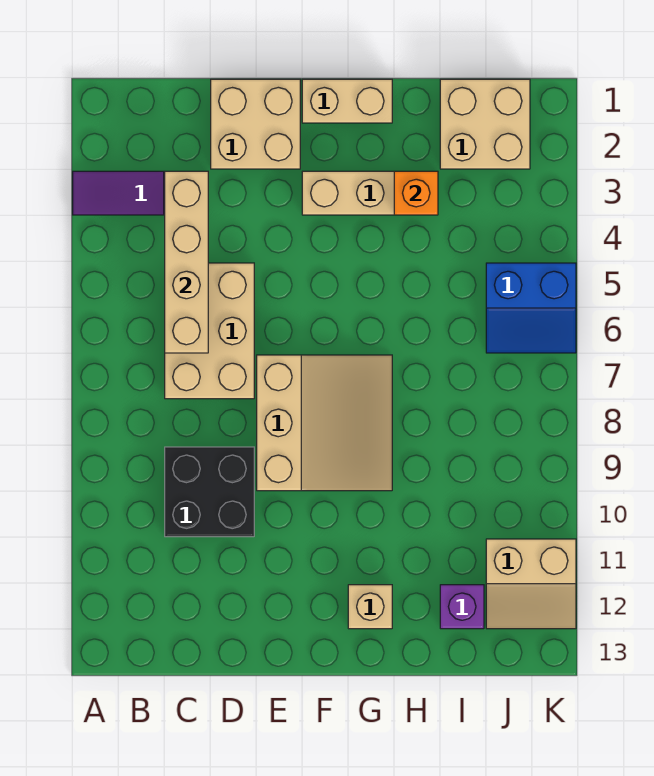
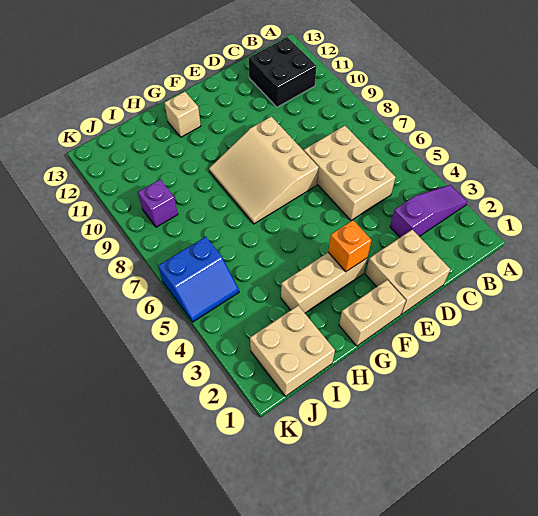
tan brick C3:C6 level 2 -> none
black brick C9:D10 level 1 -> black brick B11:C12 level 1
orange brick H3 level 2 -> orange brick F3 level 2
purple brick I12 level 1 -> purple brick J9 level 1
blue slope J5:K6 level 1 top 5 -> blue slope J5:K6 level 1 top 6
tan slope J11:K12 level 1 top 11 -> none

